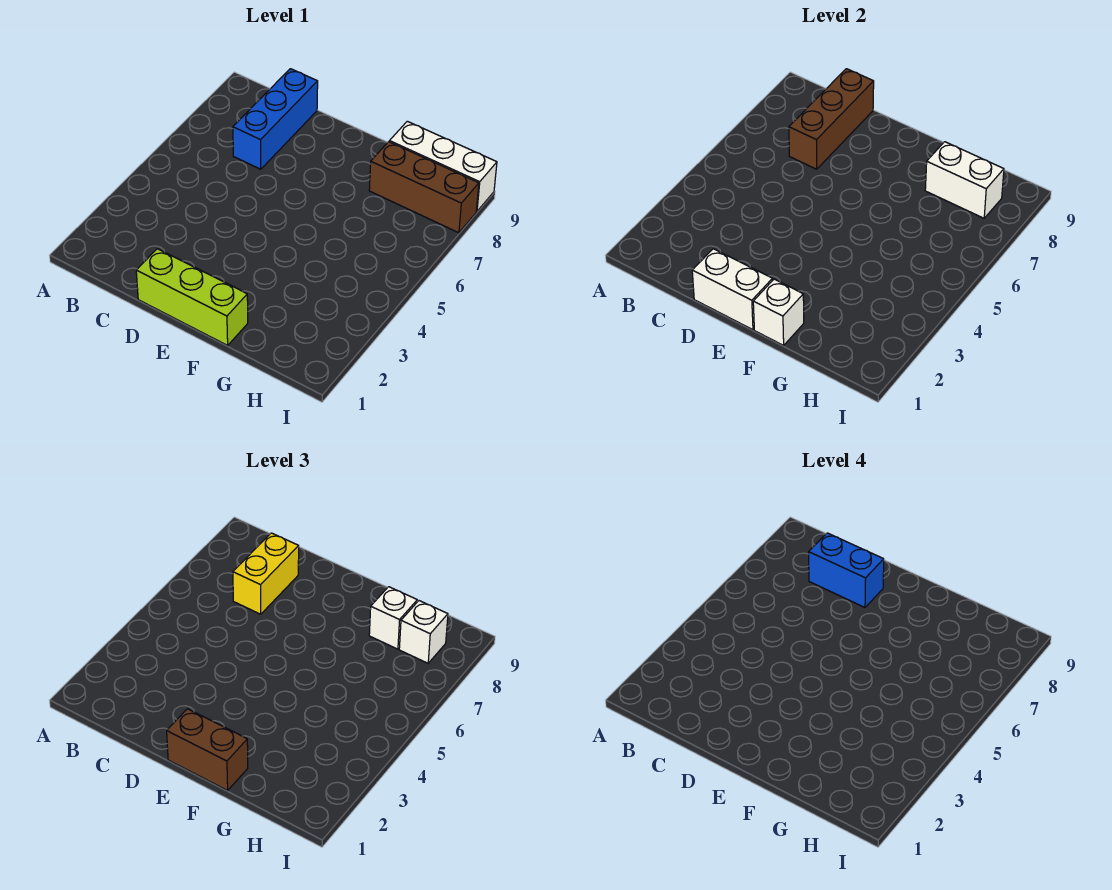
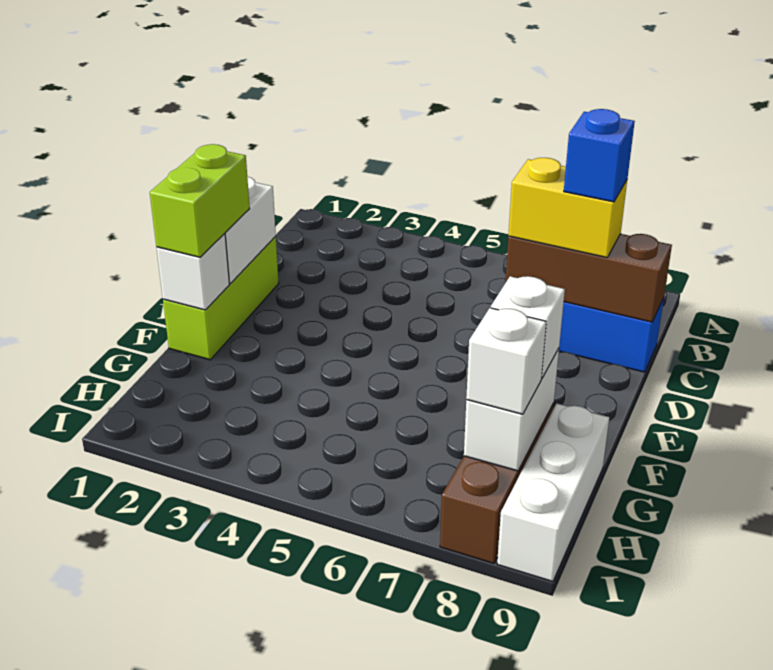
blue brick C8:D8 level 4 -> blue brick C8 level 4
brown brick E1:F1 level 3 -> lime brick E1:F1 level 3

